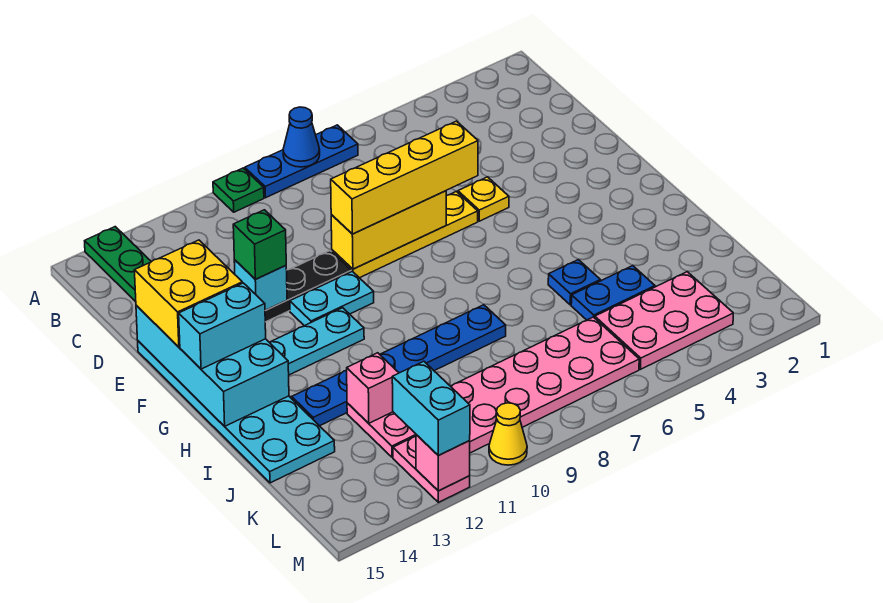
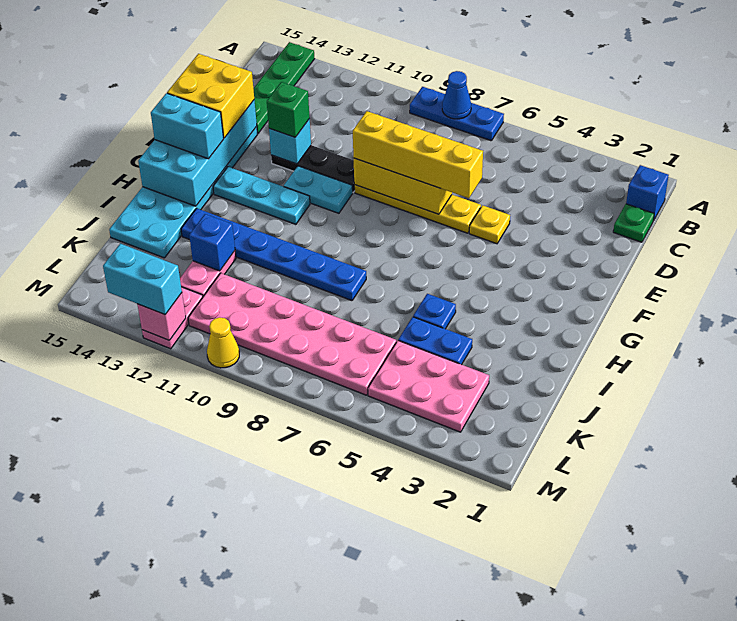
green plate A10 level 1 -> green plate C1 level 1
none -> blue brick B1 level 1
pink brick J12 level 2 -> blue brick J12 level 2
cyan brick L12:M12 level 3 -> cyan brick M12:M13 level 3

